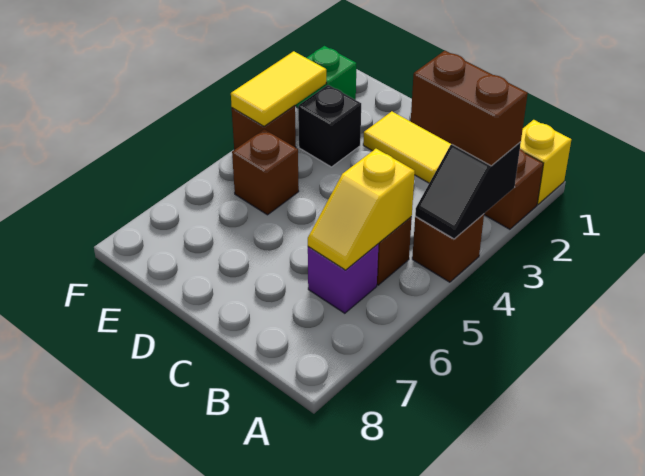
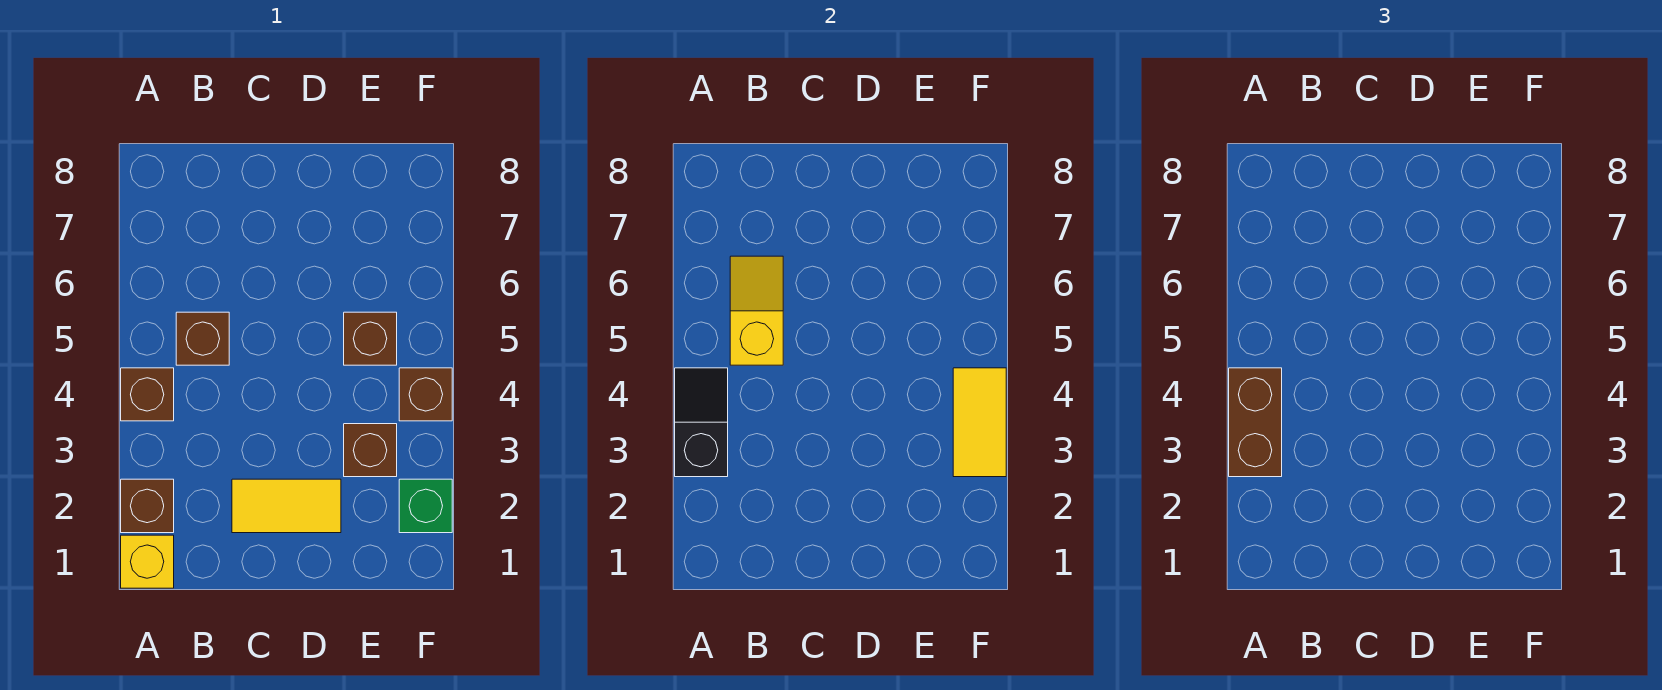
brown brick A3:B3 level 3 -> brown brick A3:A4 level 3
purple brick B6 level 1 -> none
black brick E3 level 1 -> brown brick E3 level 1

